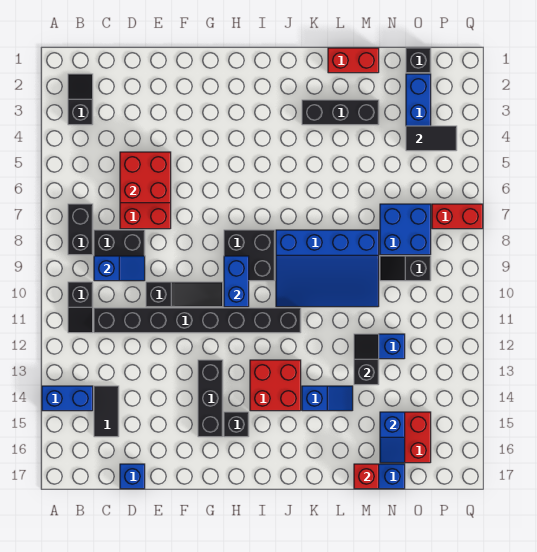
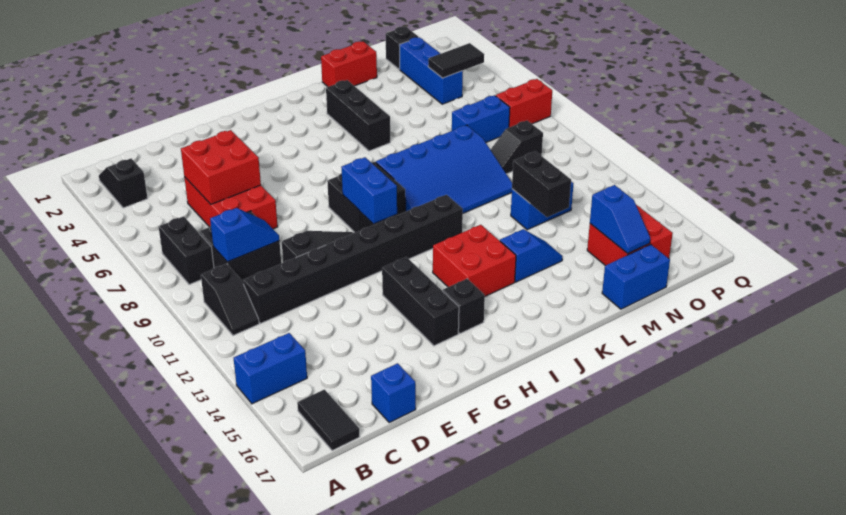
black tile C14:C15 level 1 -> black tile B16:B17 level 1
black brick K3:M3 level 1 -> black brick K3:K5 level 1
black slope M12:M13 level 2 top 13 -> black brick M12:M13 level 2
red brick M17 level 2 -> none
blue brick N7:O8 level 1 -> blue brick N7:O7 level 1

